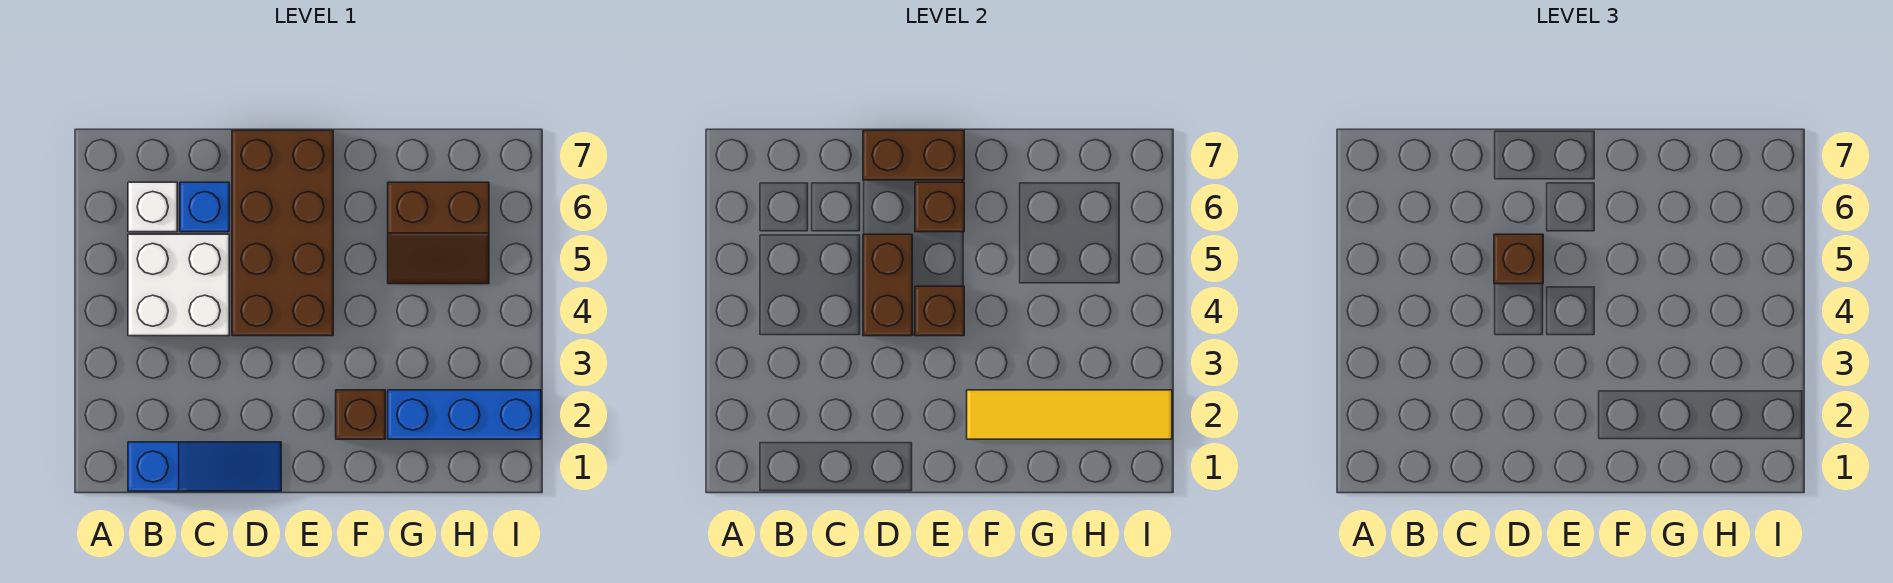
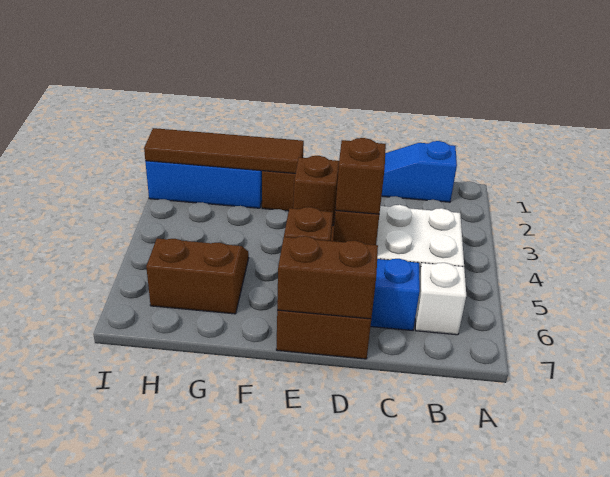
yellow tile F2:I2 level 2 -> brown tile F2:I2 level 2

